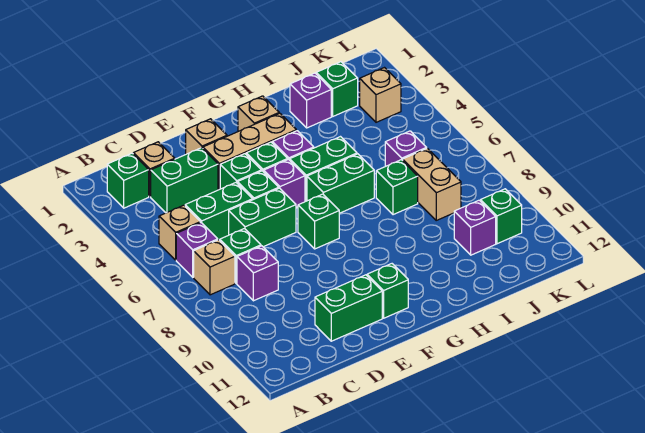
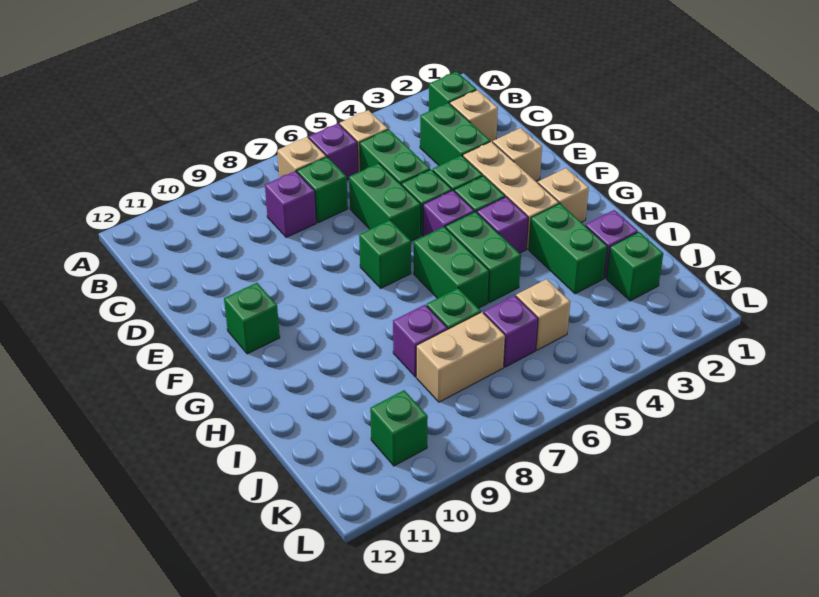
green brick D11:E11 level 1 -> green brick H3:I3 level 1
purple brick J10 level 1 -> purple brick I8 level 1
tan brick K3 level 1 -> tan brick J5 level 1

